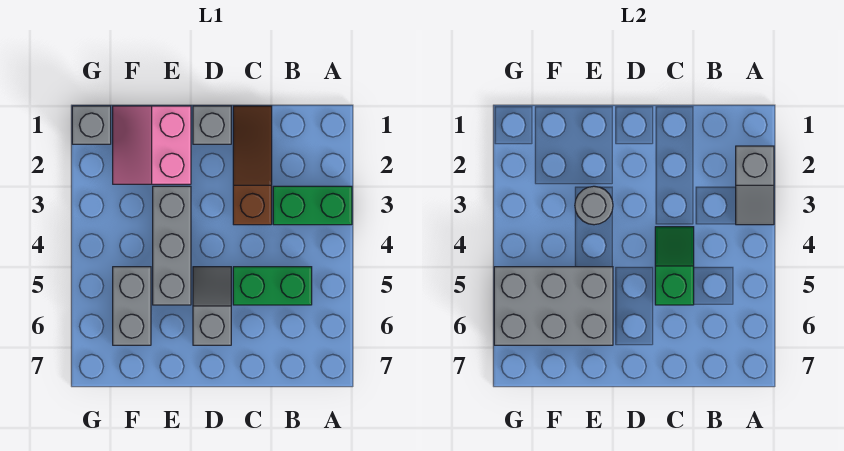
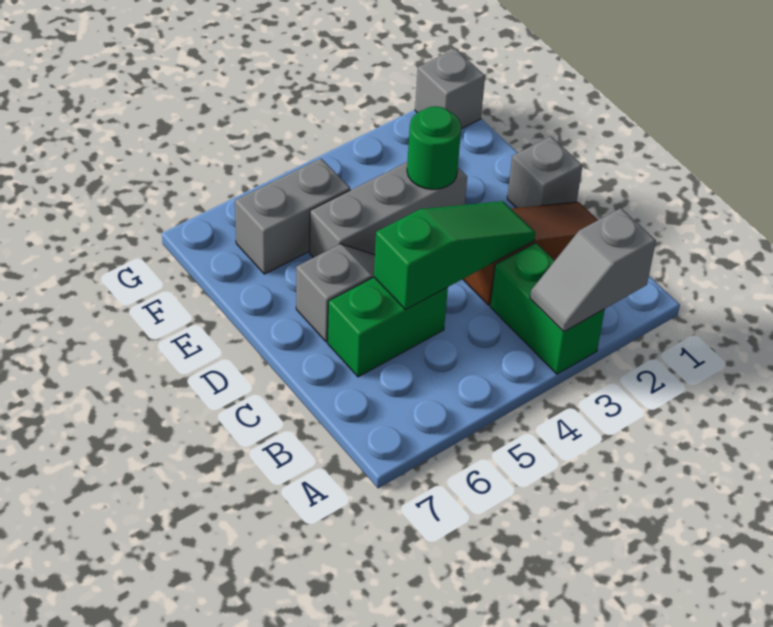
green brick B5:C5 level 1 -> green brick C5:C6 level 1
green slope C4:C5 level 2 top 5 -> green slope C3:C5 level 2 top 5
pink slope E1:F2 level 1 top E -> none
grey round brick E3 level 2 -> green round brick E3 level 2
grey brick E5:G6 level 2 -> none

